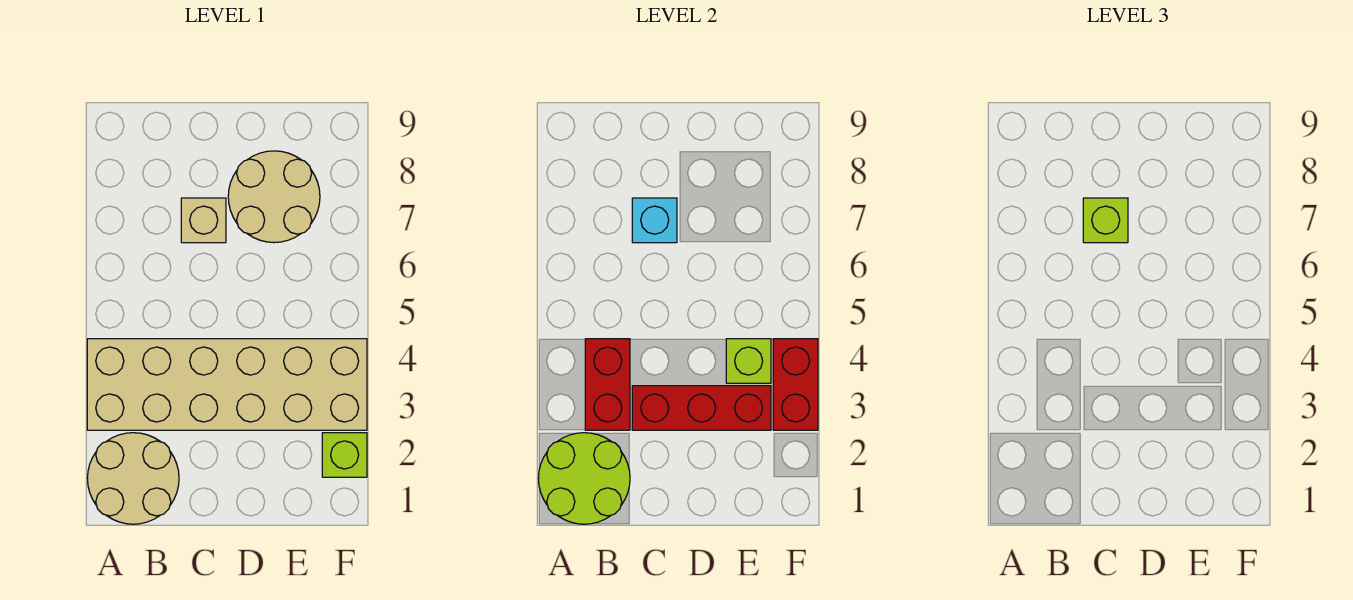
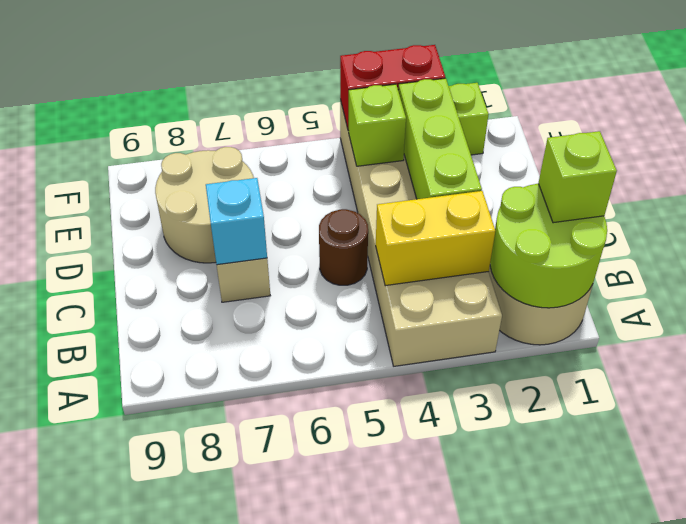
red brick B3:B4 level 2 -> yellow brick B3:B4 level 2
red brick C3:E3 level 2 -> lime brick C3:E3 level 2
none -> brown round brick C5 level 1
lime brick C7 level 3 -> lime brick B1 level 3

